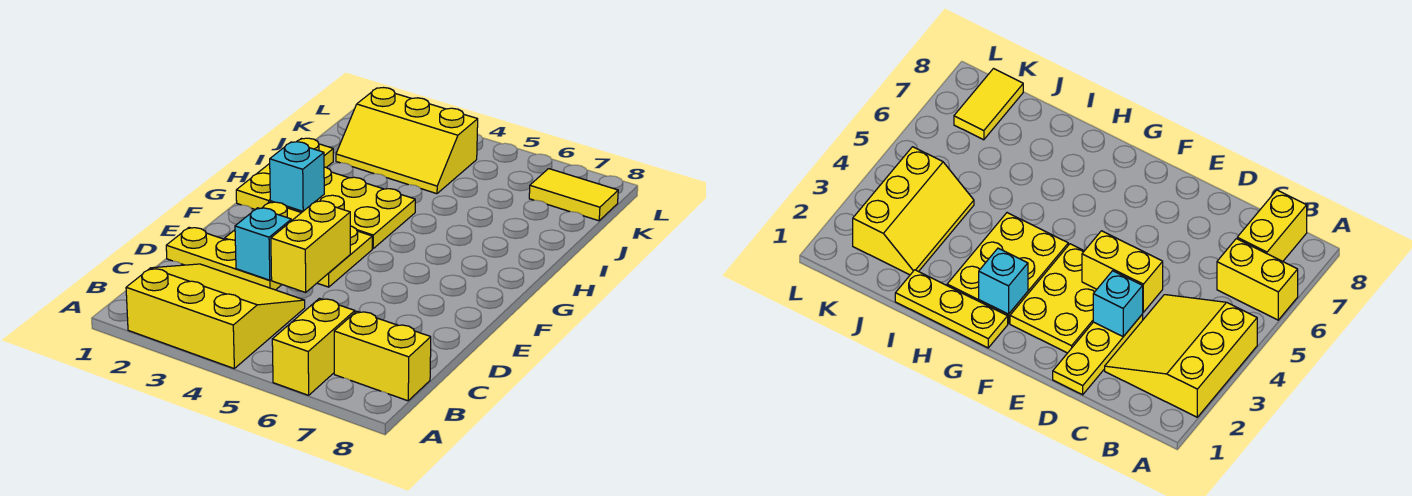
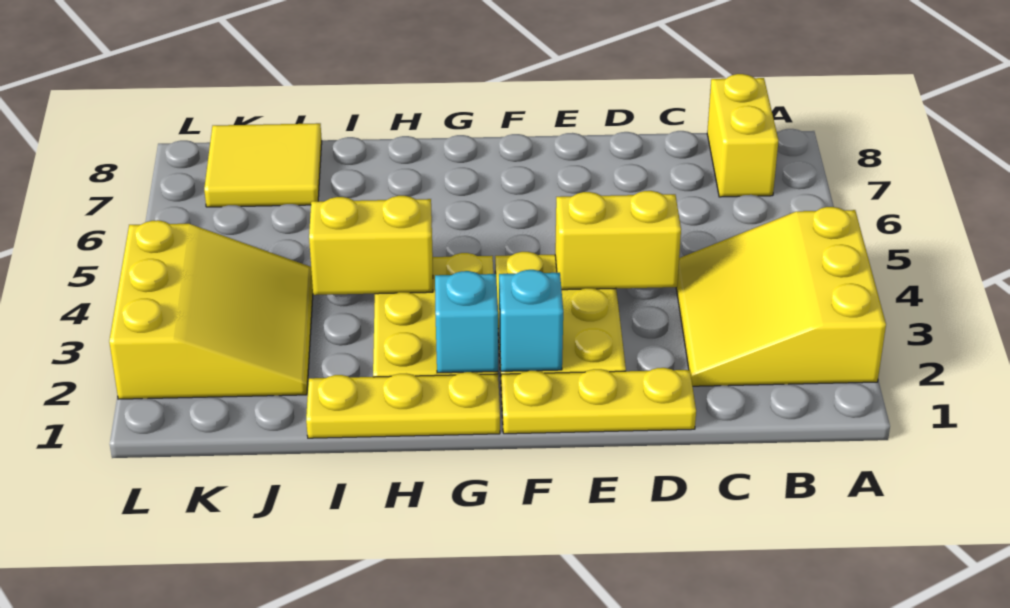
yellow brick A6:B6 level 1 -> yellow brick H4:I4 level 2
yellow plate D1:D3 level 1 -> yellow plate D1:F1 level 1
cyan brick D3 level 2 -> cyan brick F2 level 2
yellow slope J2:K4 level 1 top K -> yellow slope J2:L4 level 1 top L
yellow tile K7:K8 level 1 -> yellow tile J7:K8 level 1

